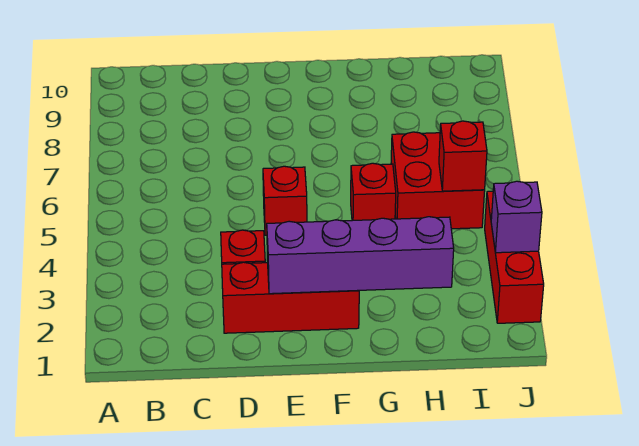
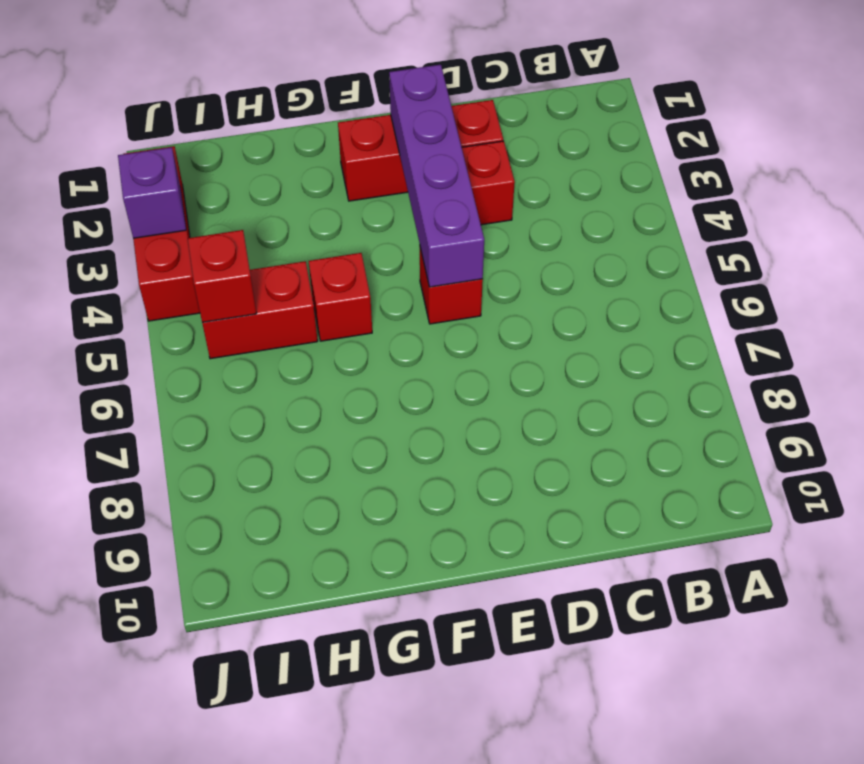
purple brick E2:H2 level 2 -> purple brick E2:E5 level 2
red brick H5:I6 level 1 -> red brick H5:I5 level 1

